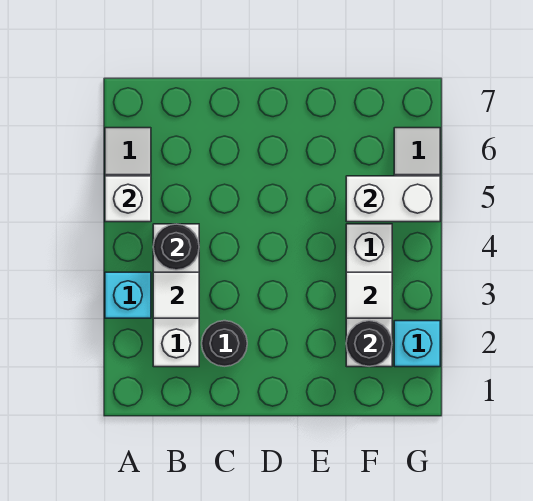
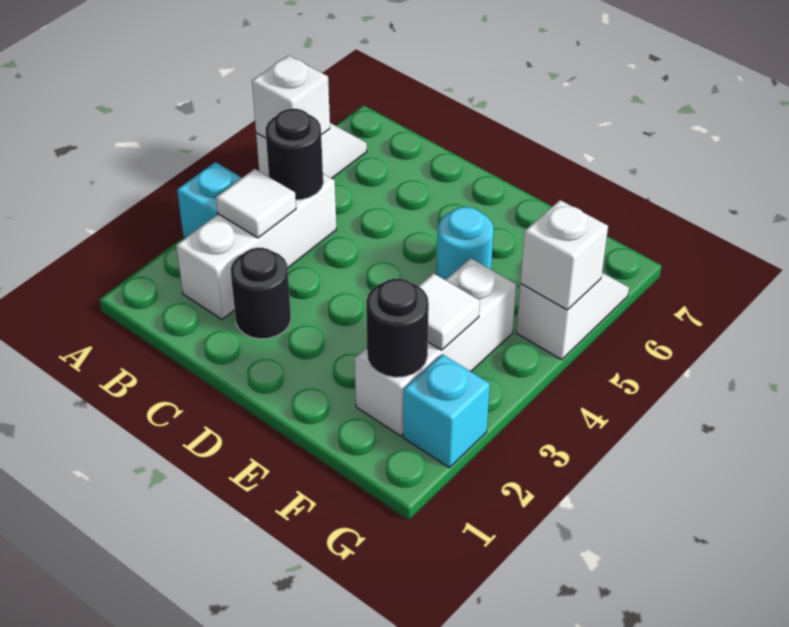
none -> cyan round brick E5 level 1
white brick F5:G5 level 2 -> white brick G5 level 2

